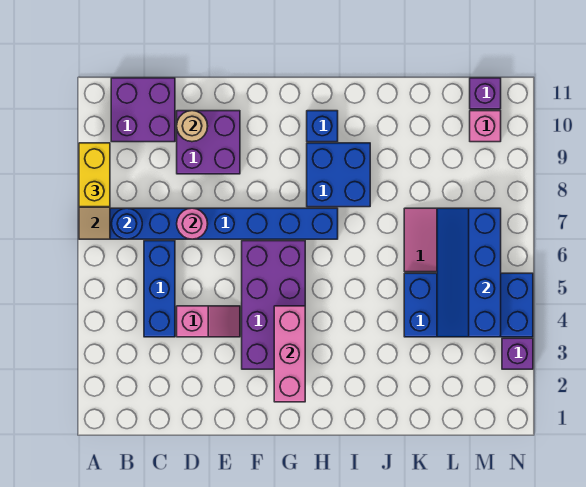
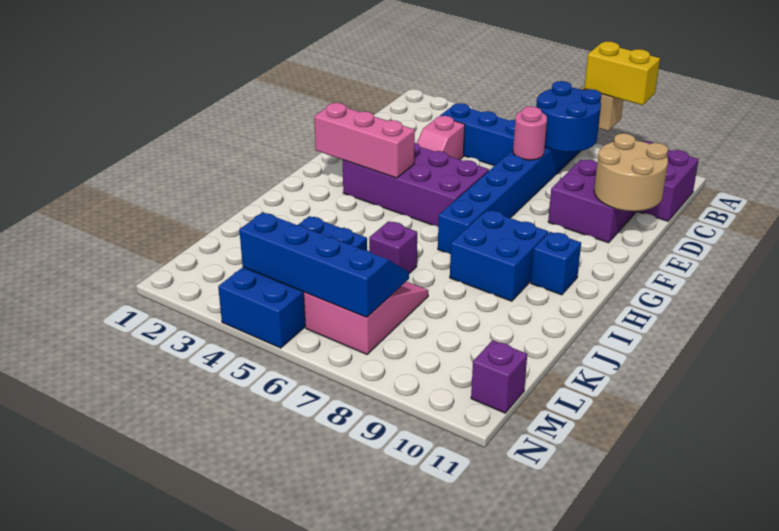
blue round brick B7 level 2 -> blue round brick B7:C8 level 2
tan round brick D10 level 2 -> tan round brick D10:E11 level 2
pink brick M10 level 1 -> none
purple brick N3 level 1 -> purple brick J6 level 1

